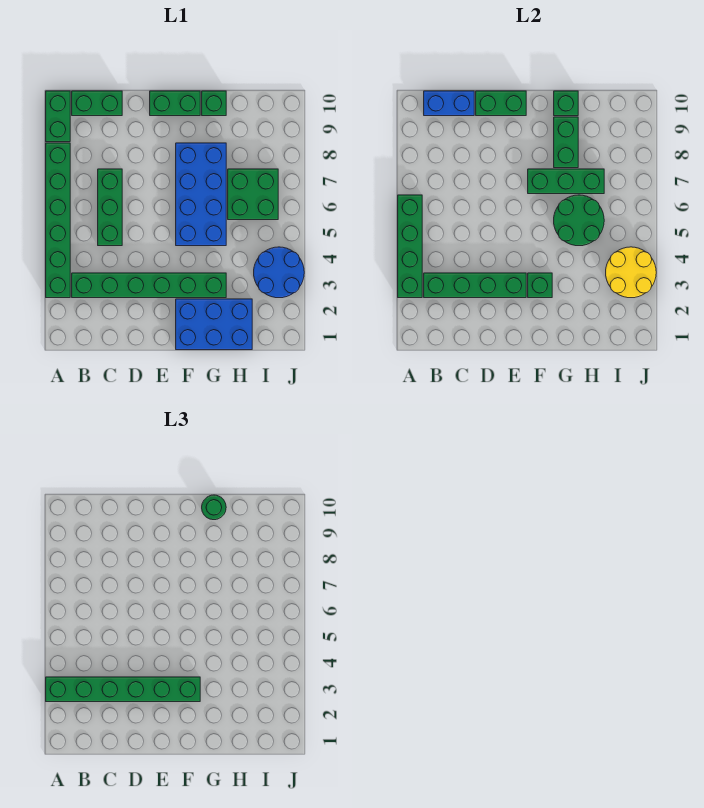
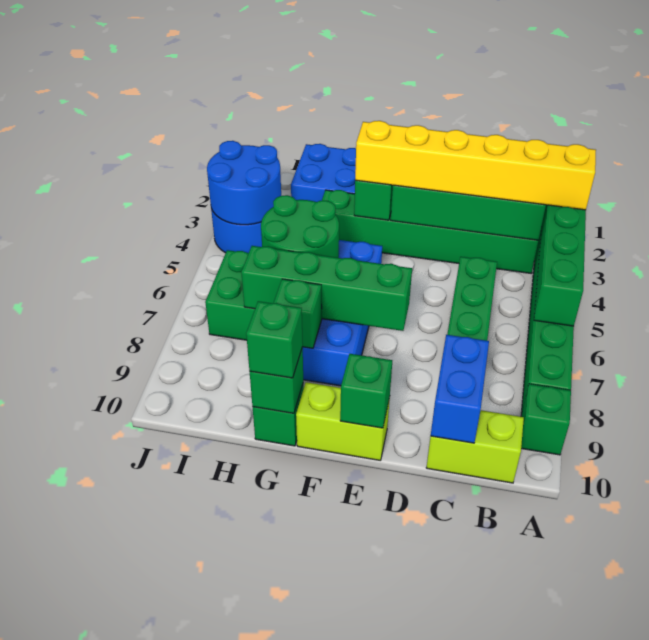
green brick A3:F3 level 3 -> yellow brick A3:F3 level 3
green brick A9:A10 level 1 -> green brick A9 level 1
green brick B10:C10 level 1 -> lime brick B10:C10 level 1
blue brick B10:C10 level 2 -> blue brick C9:C10 level 2
green brick D10:E10 level 2 -> green brick E10 level 2
green brick E10:F10 level 1 -> lime brick E10:F10 level 1
green brick F7:H7 level 2 -> green brick E7:H7 level 2
green brick G8:G9 level 2 -> green brick G8 level 2
green round brick G10 level 3 -> green brick G10 level 3
yellow round brick I3:J4 level 2 -> blue round brick I3:J4 level 2

